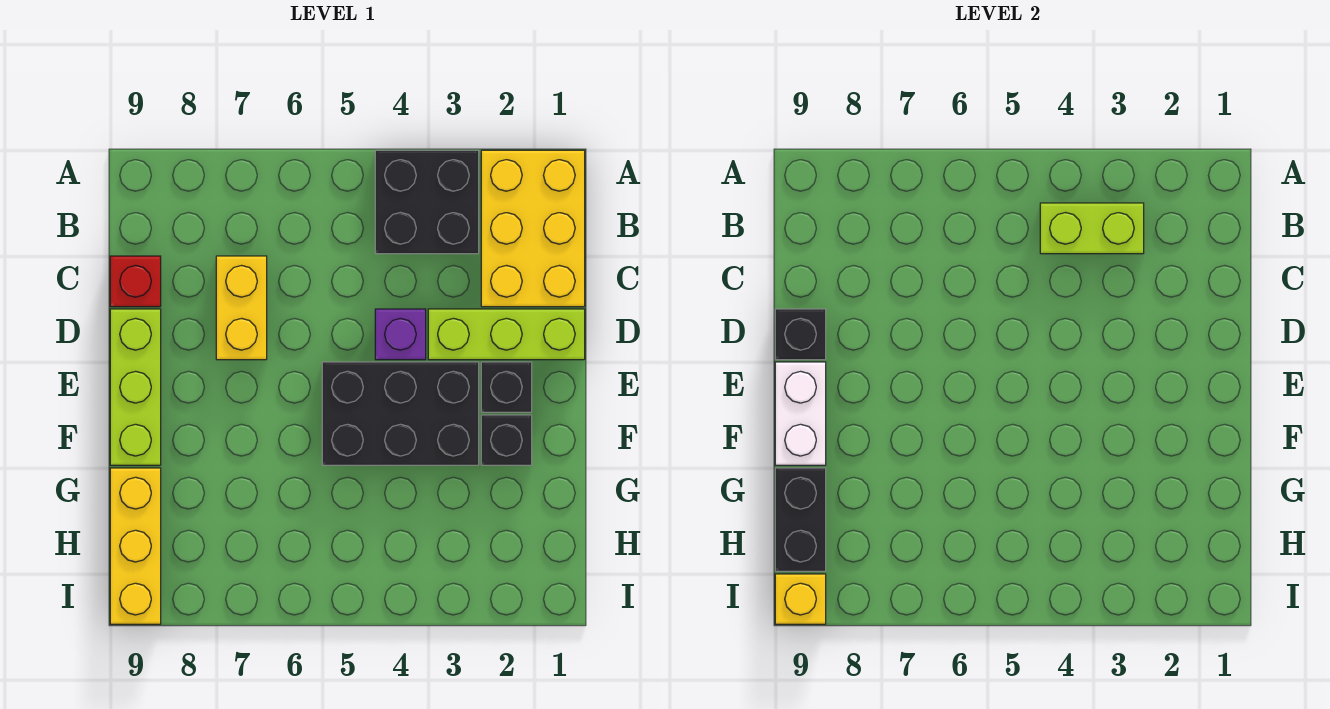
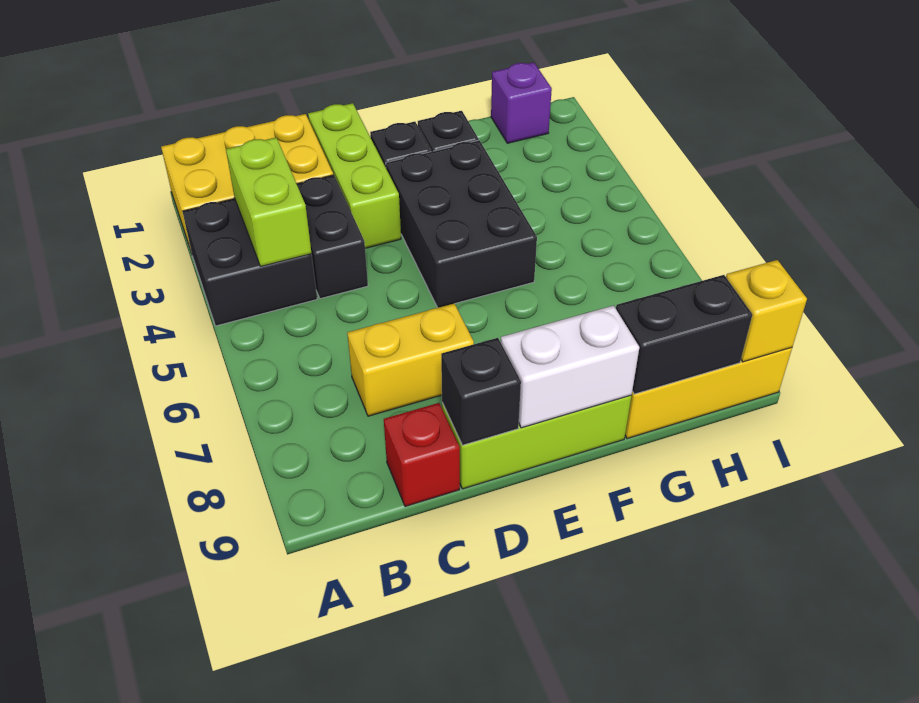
none -> black brick C3:C4 level 1
purple brick D4 level 1 -> purple brick H1 level 1

